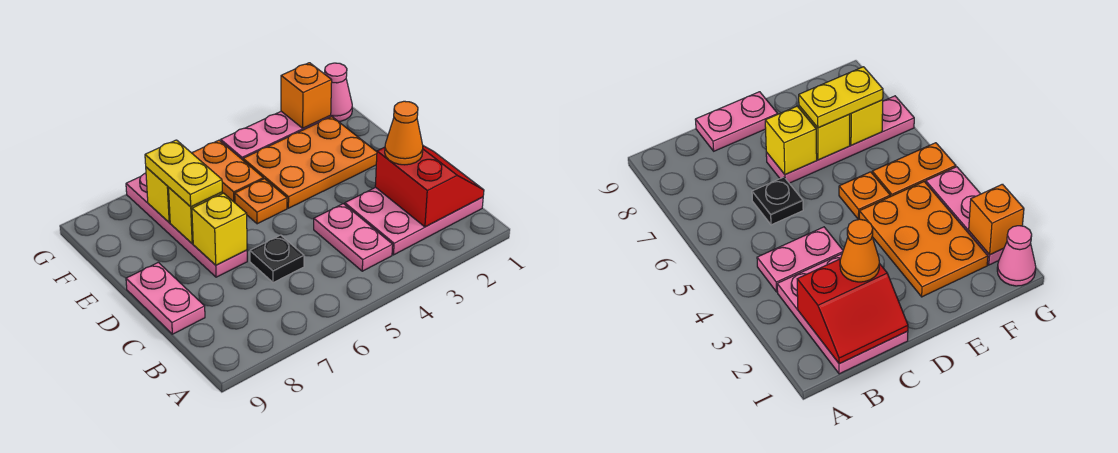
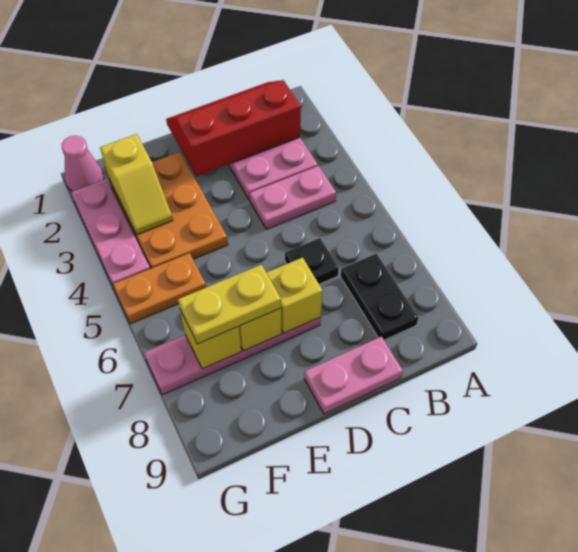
red slope B1:C2 level 2 top 2 -> red slope B1:D2 level 2 top 2
none -> black plate B7:B8 level 1
orange cone C2 level 3 -> none
orange plate E5 level 1 -> none
none -> yellow slope F2:F3 level 2 top 2
orange brick G2 level 2 -> none

